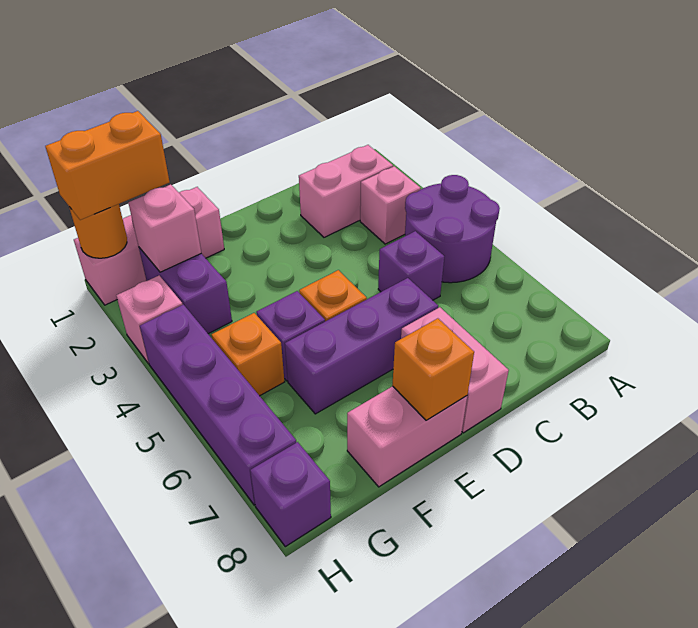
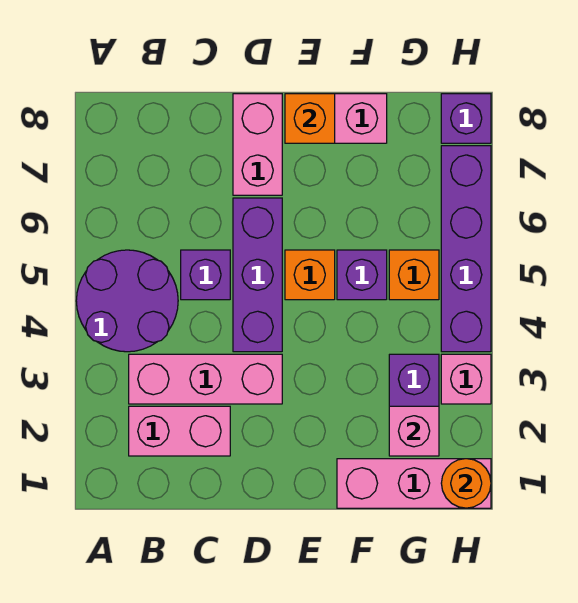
pink brick B3 level 1 -> pink brick B3:D3 level 1
purple brick D6:F6 level 1 -> purple brick D4:D6 level 1
orange brick G1:H1 level 3 -> none

